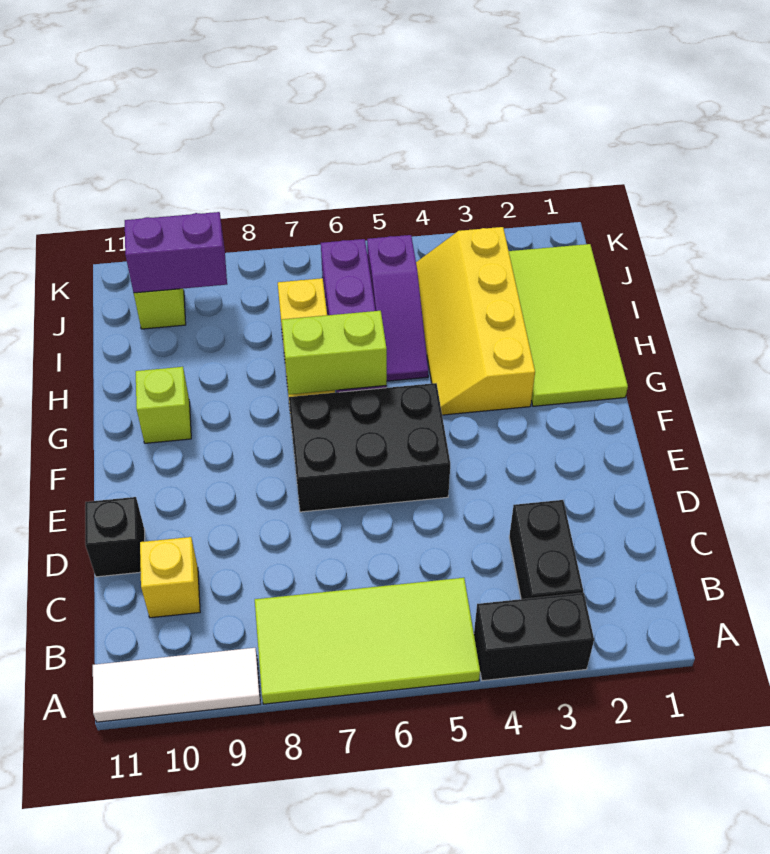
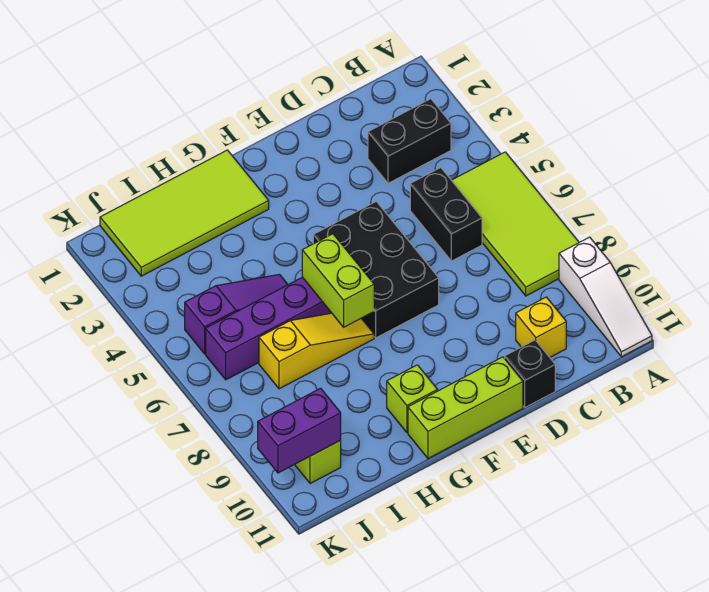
black brick A3:A4 level 1 -> black brick C5:C6 level 1
white tile A9:A11 level 1 -> white slope A9:A11 level 1 top 9
none -> lime brick E11:G11 level 1
yellow slope G3:J4 level 1 top 3 -> none
purple brick J9:J10 level 2 -> purple brick J10:K10 level 2

